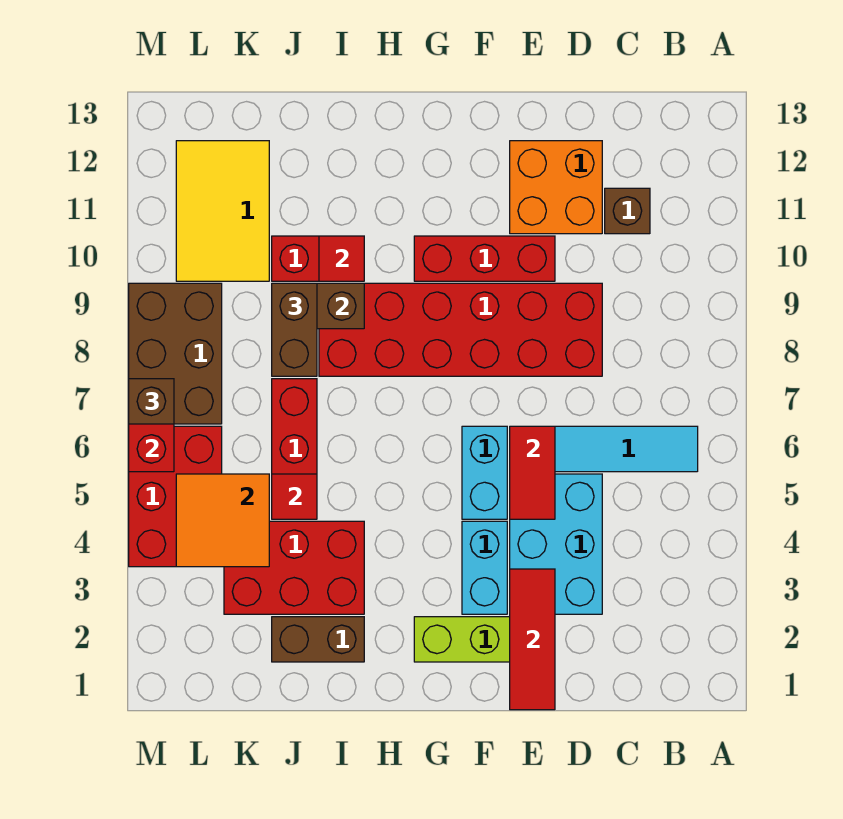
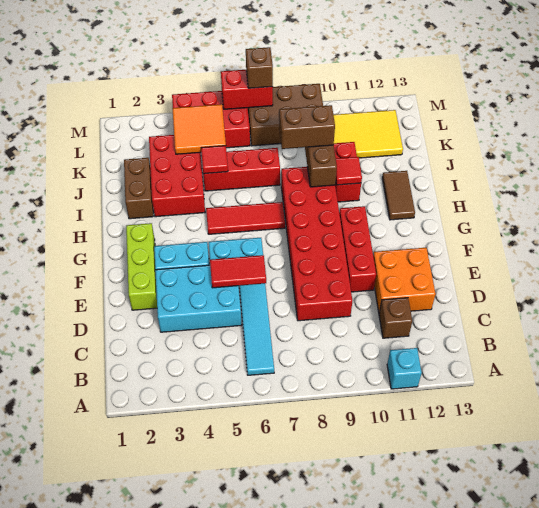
none -> cyan brick A11 level 1
red tile E1:E3 level 2 -> red tile H5:H7 level 1
none -> brown tile H12:I12 level 1

